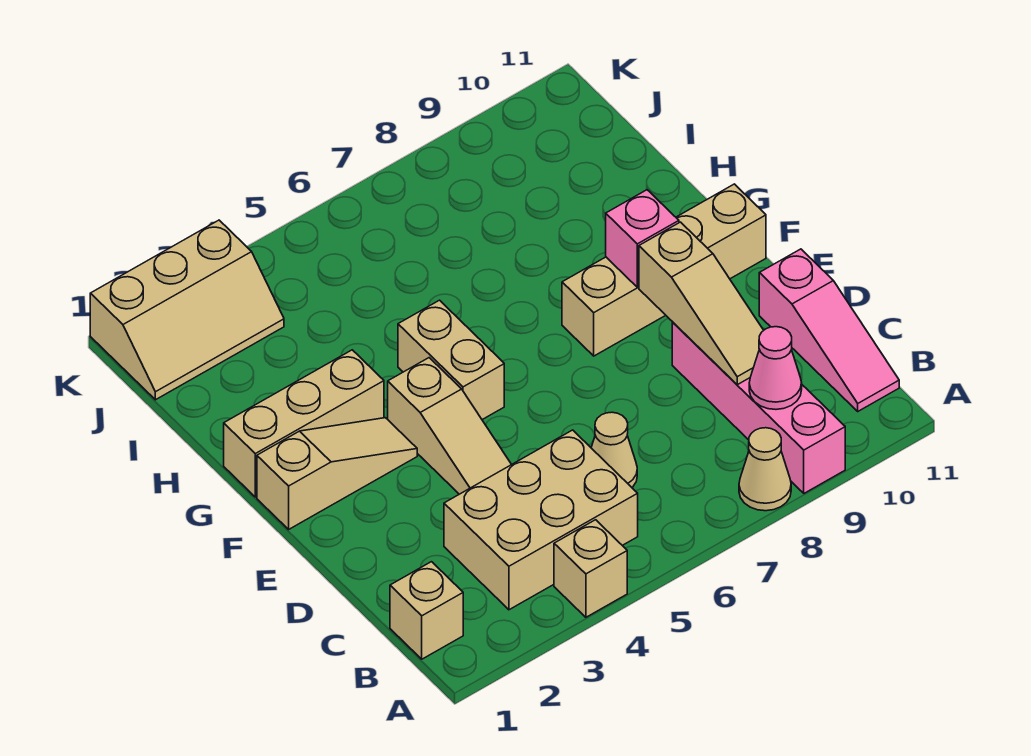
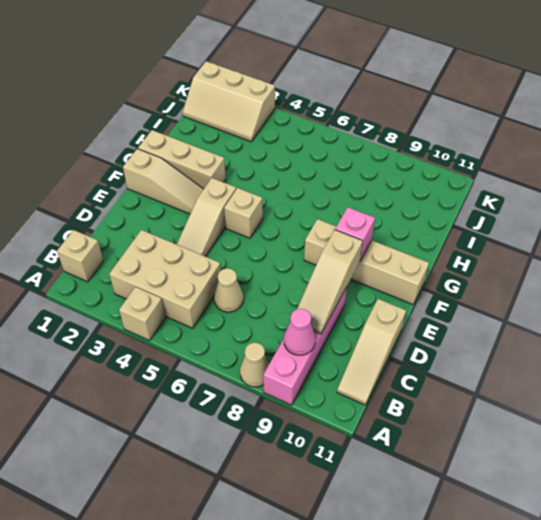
pink slope B11:D11 level 1 top D -> tan slope B11:D11 level 1 top D
tan brick F5:G5 level 1 -> tan brick F5 level 1

